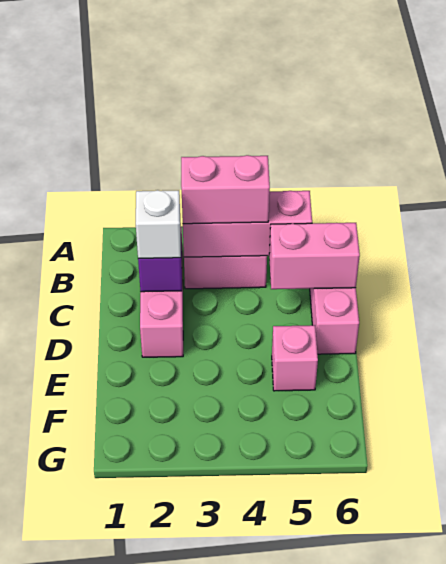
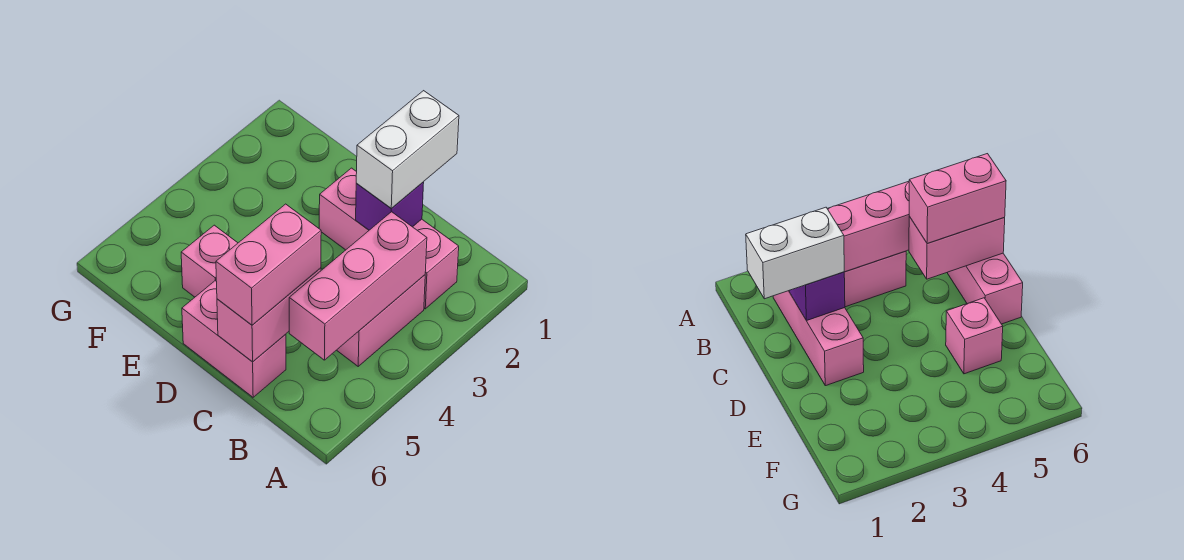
pink brick B3:B4 level 3 -> pink brick C5:C6 level 3
white brick C2 level 3 -> white brick C1:C2 level 3

